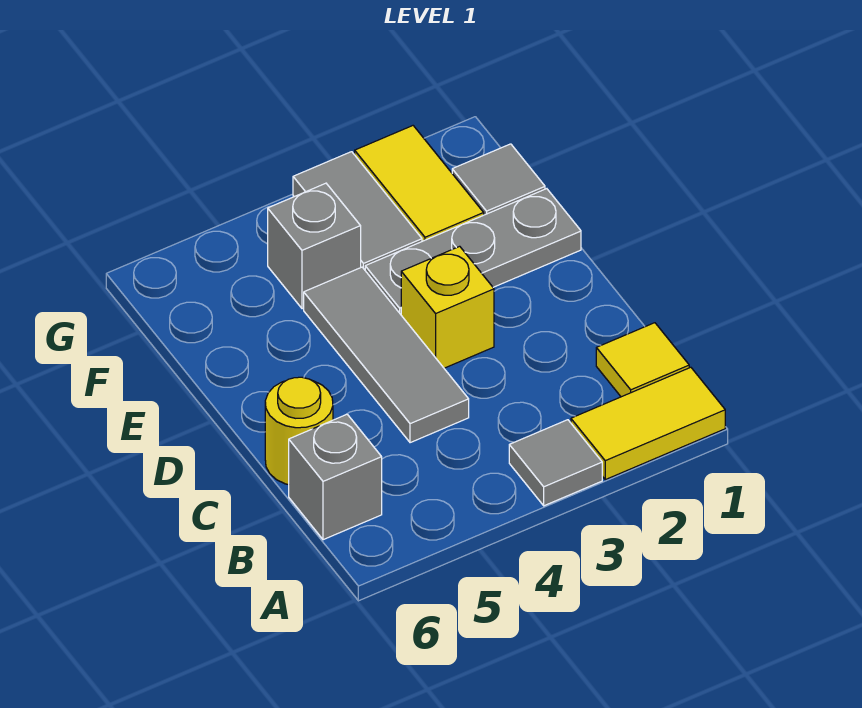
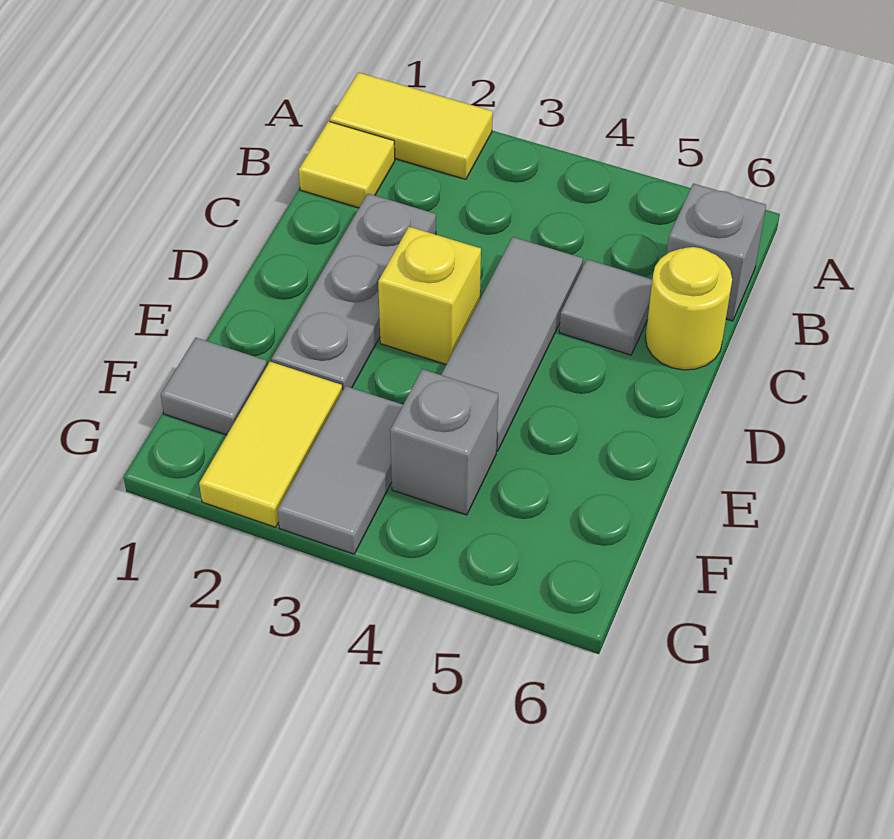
grey tile A3 level 1 -> grey tile C5 level 1
grey plate E1:E3 level 1 -> grey plate C2:E2 level 1

